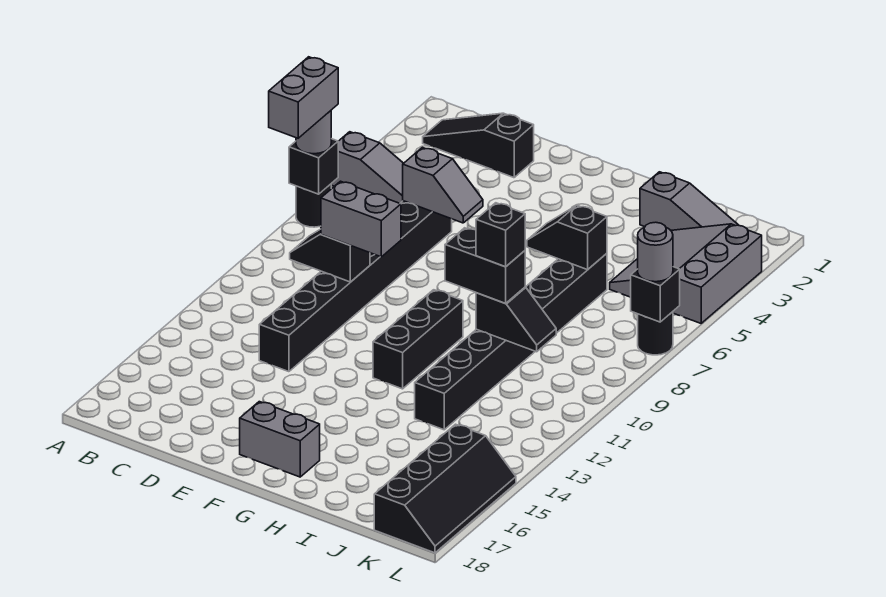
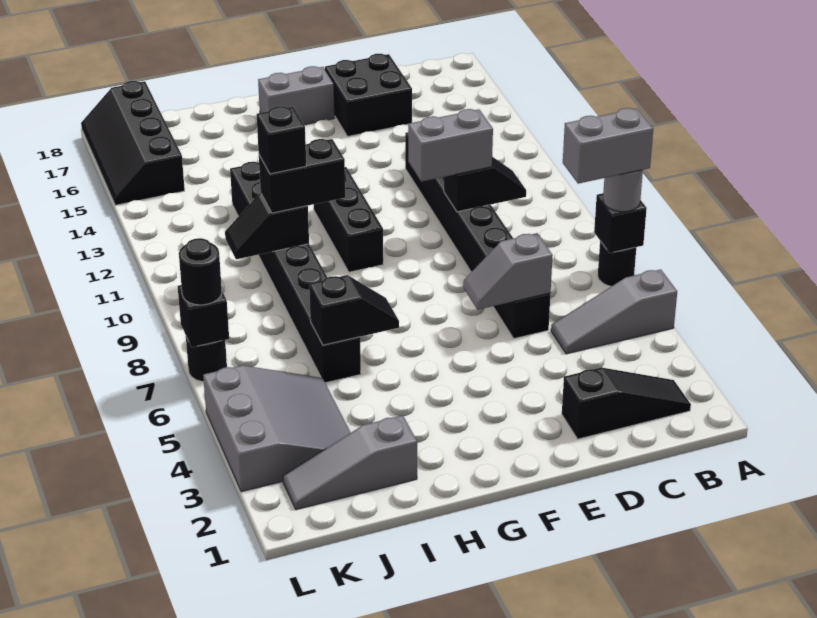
grey brick A7:A8 level 4 -> grey brick A7:B7 level 4
none -> black brick D16:E17 level 1
grey round brick L7 level 3 -> black round brick L7 level 3

